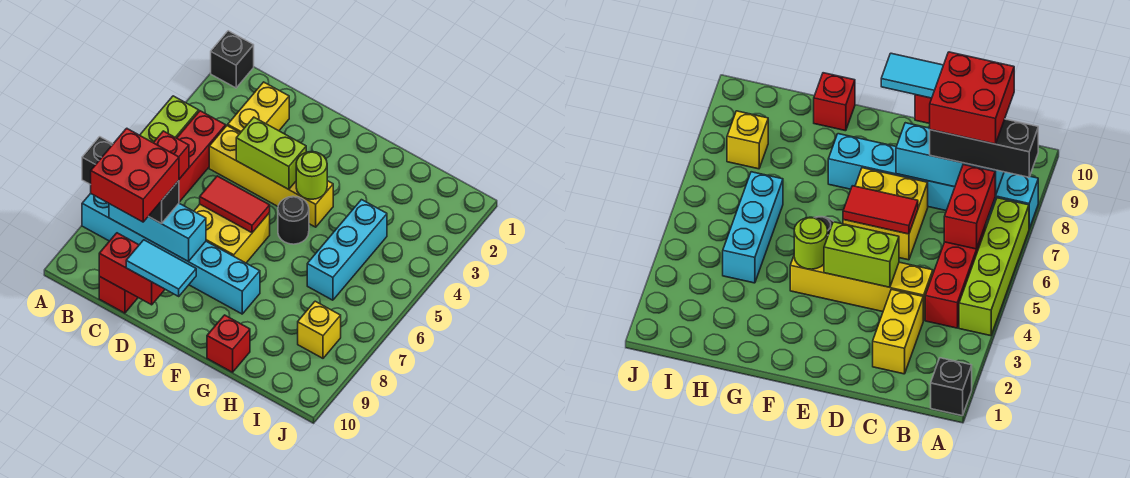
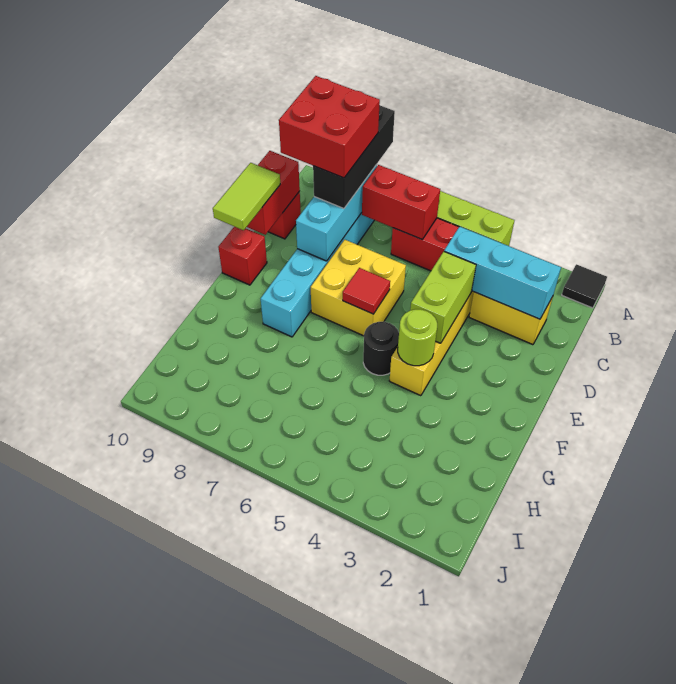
black brick A1 level 1 -> black tile A1 level 1
red tile D6:E6 level 2 -> red tile E6 level 2
cyan tile D10:E10 level 3 -> lime tile D10:E10 level 3
red brick G10 level 1 -> red brick E10 level 1
cyan brick H4:H6 level 1 -> cyan brick C2:C4 level 2
yellow brick I8 level 1 -> none

